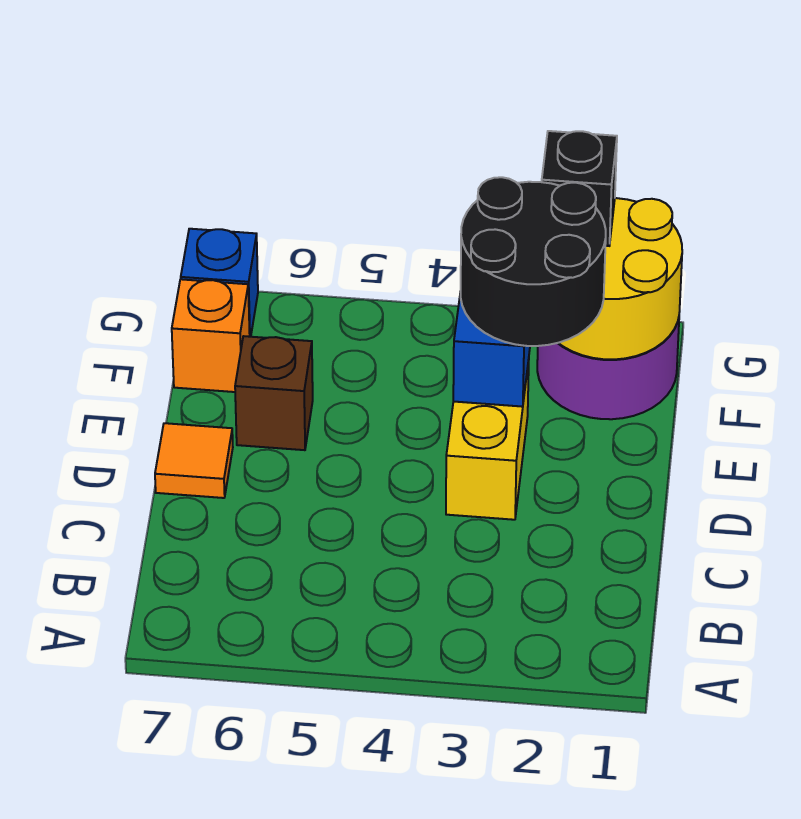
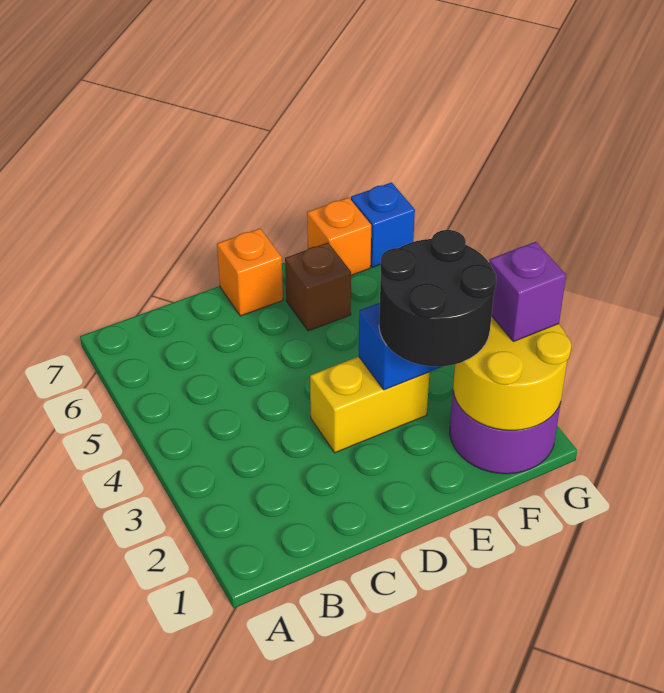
orange tile D7 level 1 -> orange brick D7 level 1
black brick G2 level 3 -> purple brick G2 level 3

